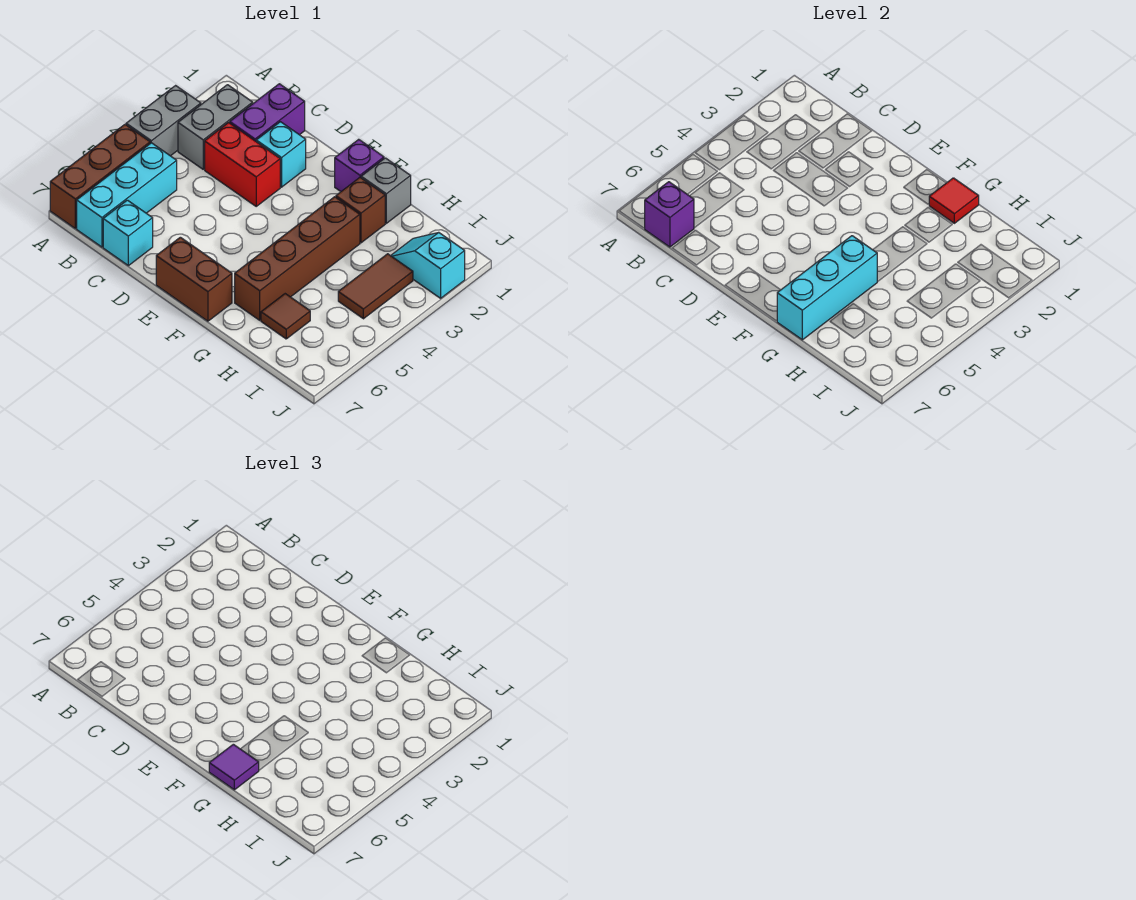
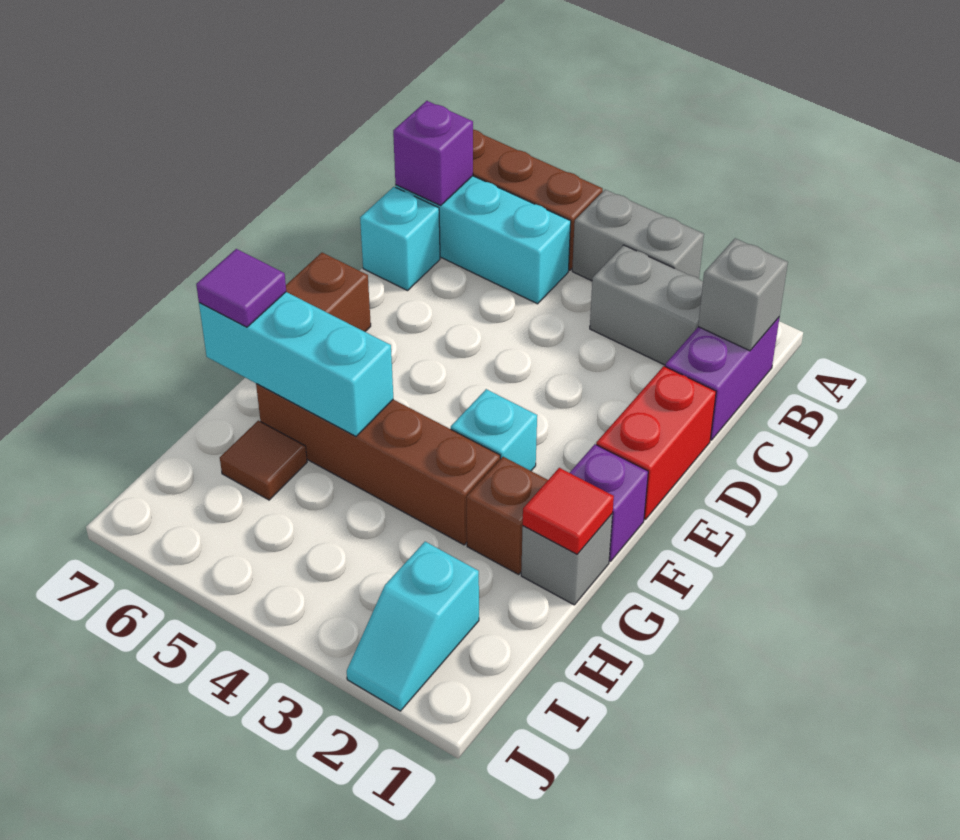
none -> grey brick B1 level 2
purple brick C1:C2 level 1 -> purple brick B1:C1 level 1
red brick C3:D3 level 1 -> red brick D1:E1 level 1
cyan brick D2 level 1 -> cyan brick F3 level 1
cyan slope I2:J2 level 1 top J -> cyan slope I2:J2 level 1 top I
brown tile I3:I4 level 1 -> none

